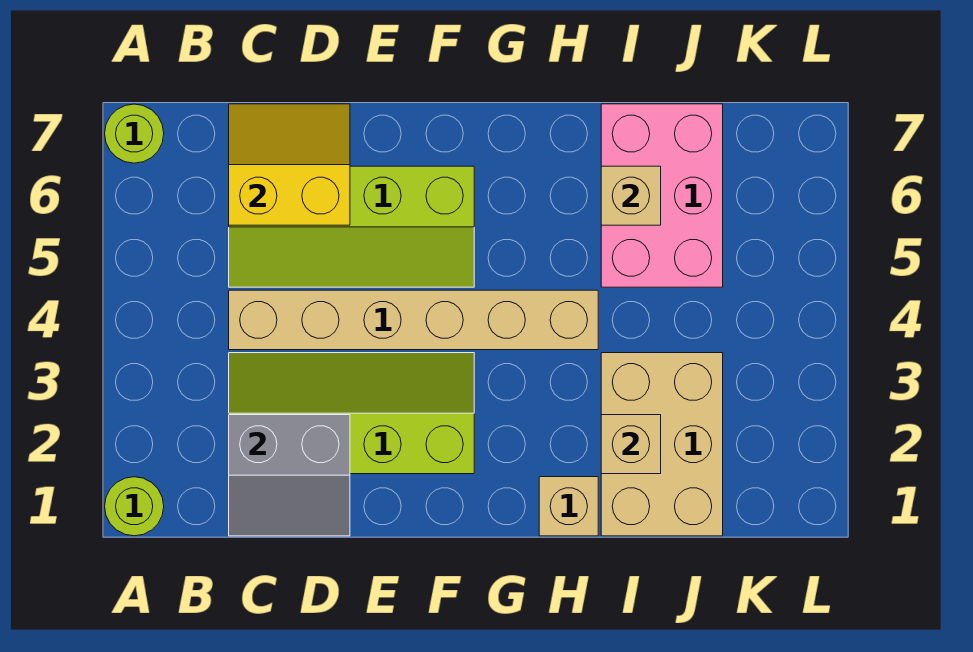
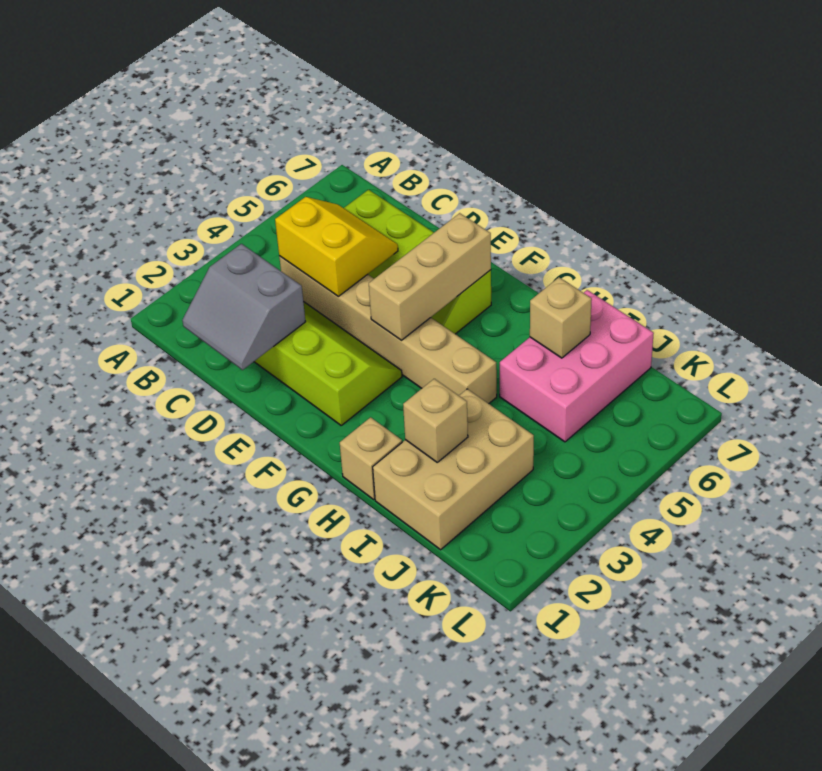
lime round brick A1 level 1 -> none
lime round brick A7 level 1 -> none
yellow slope C6:D7 level 2 top 6 -> yellow slope C4:D5 level 2 top 4
none -> tan brick F4:F6 level 2

